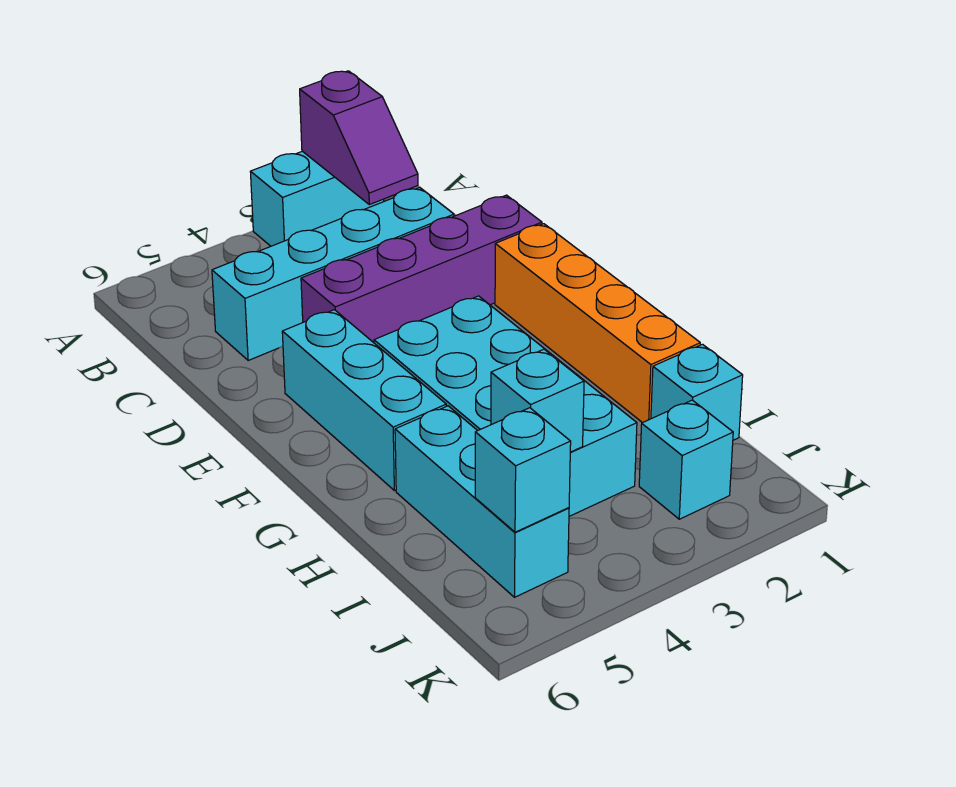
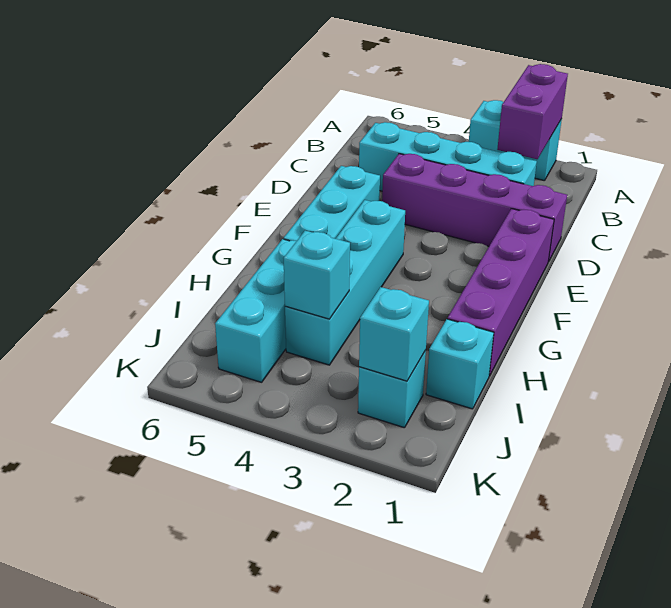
purple slope A2:B2 level 2 top A -> purple brick A2:B2 level 2
orange brick E1:H1 level 1 -> purple brick E1:H1 level 1
cyan brick F3:I4 level 1 -> cyan brick F4:I4 level 1
cyan brick J5 level 2 -> cyan brick J2 level 2

